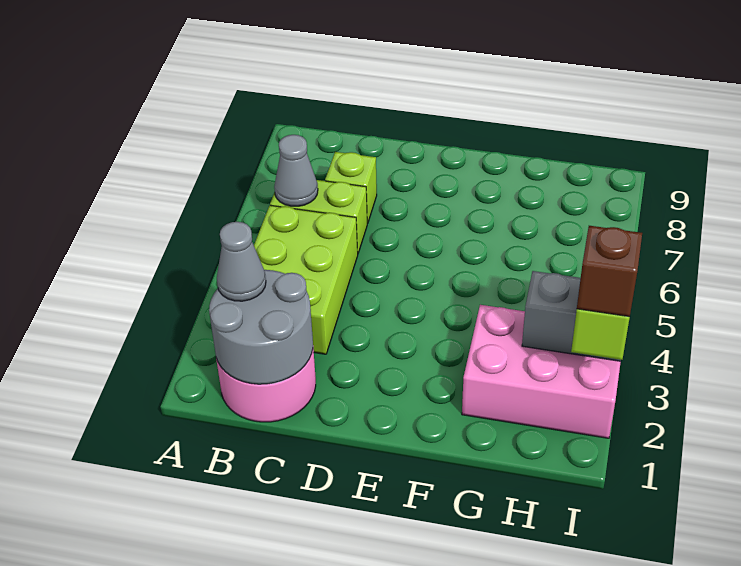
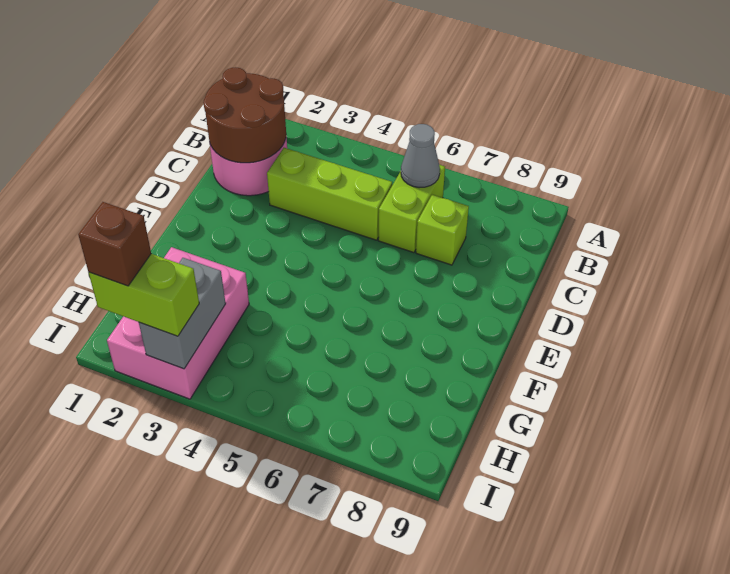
grey round brick B1:C2 level 2 -> brown round brick B1:C2 level 2
grey cone B2 level 3 -> none
lime brick B3:C5 level 1 -> lime brick C3:C5 level 1

